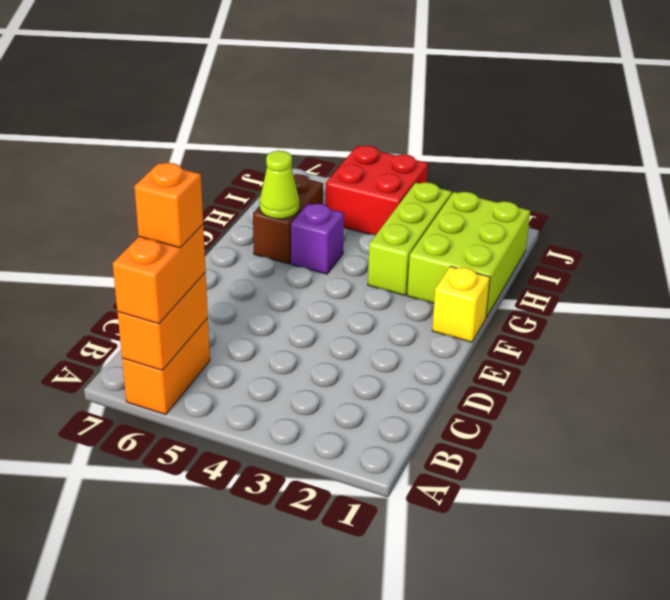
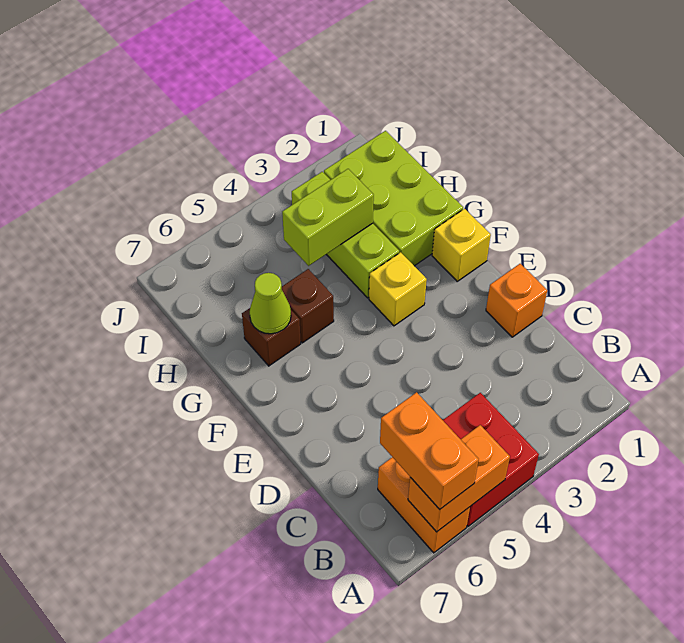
orange brick A6:B6 level 2 -> orange brick A5:A6 level 2
orange brick B6 level 4 -> orange brick D1 level 1
none -> yellow brick F3 level 1
purple brick G5 level 1 -> brown brick G5 level 1
brown brick G6:H6 level 1 -> brown brick G6 level 1
none -> lime brick H3:H4 level 2
red brick I4:J5 level 1 -> red brick A4:B5 level 1

